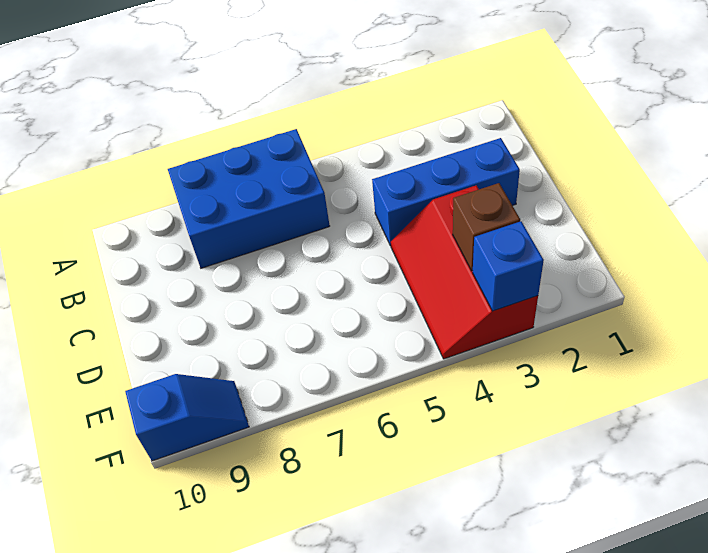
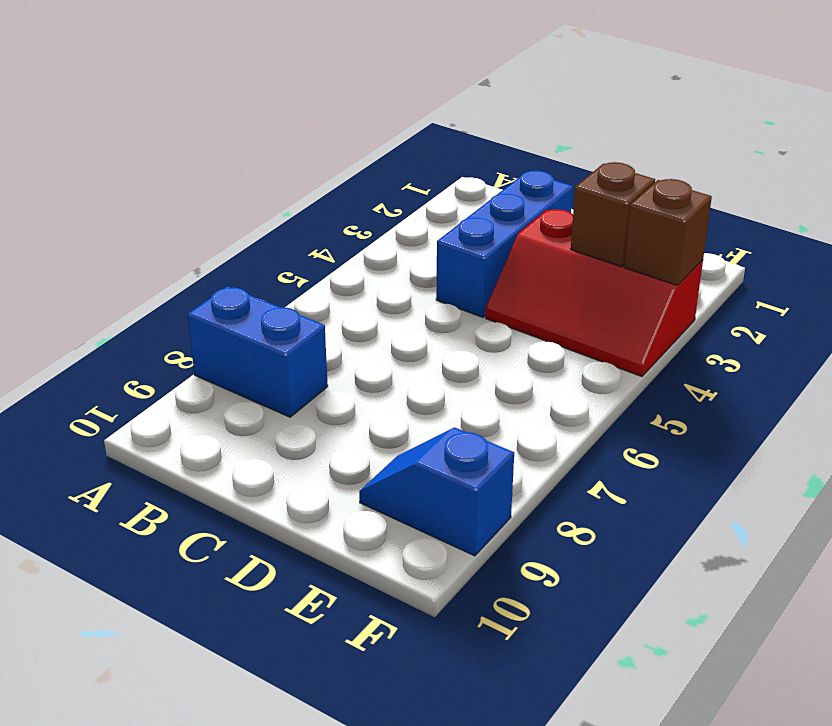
blue brick A6:B8 level 1 -> blue brick A8:B8 level 1
blue brick F3 level 2 -> brown brick F3 level 2
blue slope F9:F10 level 1 top 10 -> blue slope E9:F9 level 1 top F

